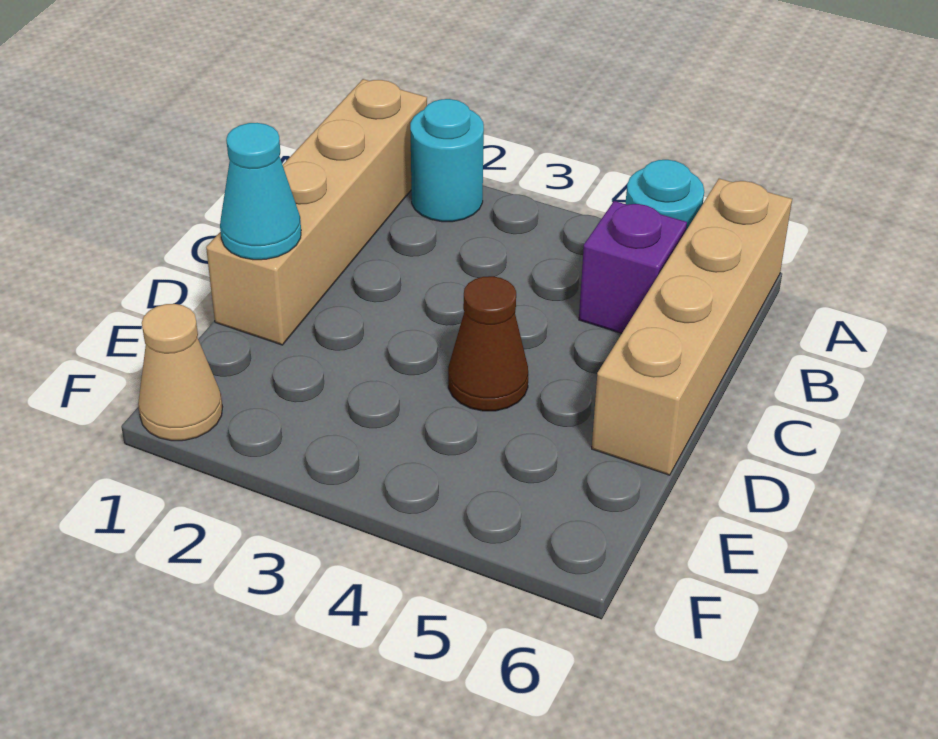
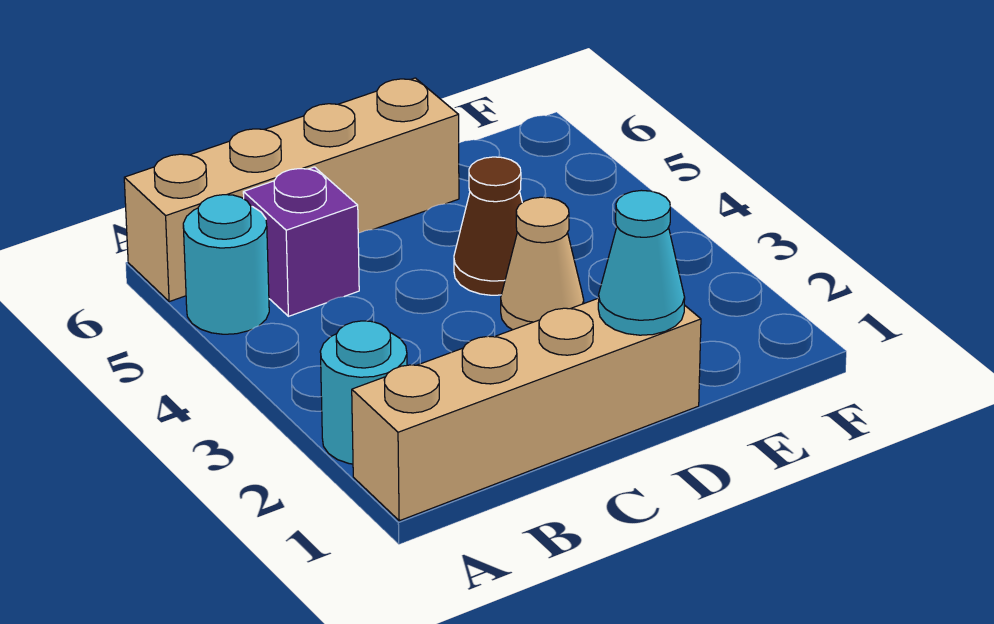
tan cone F1 level 1 -> tan cone D3 level 1

